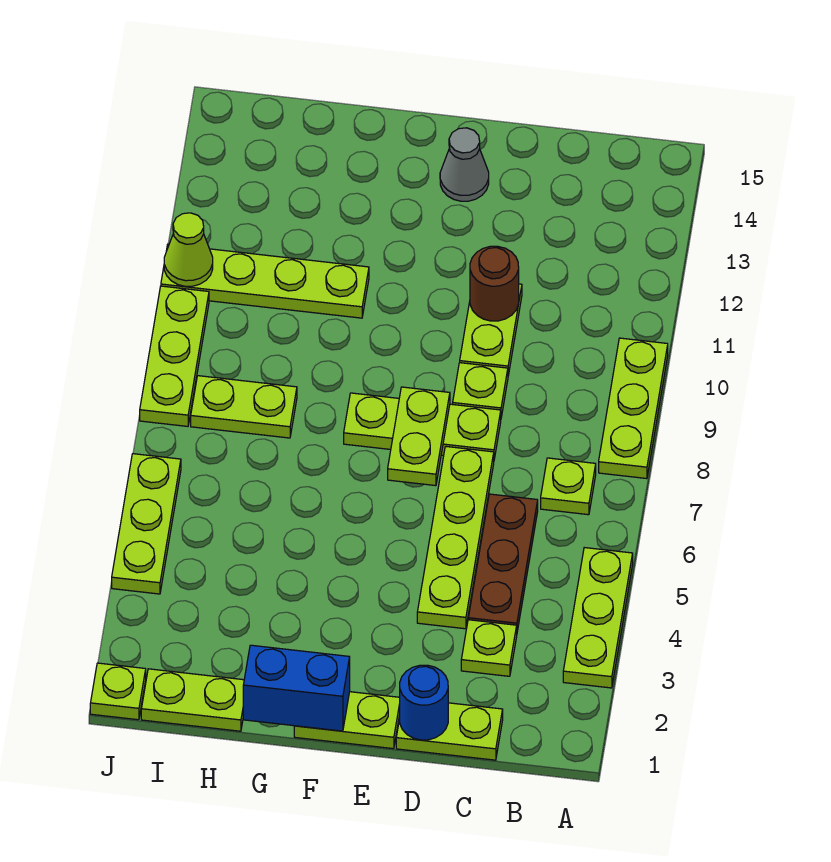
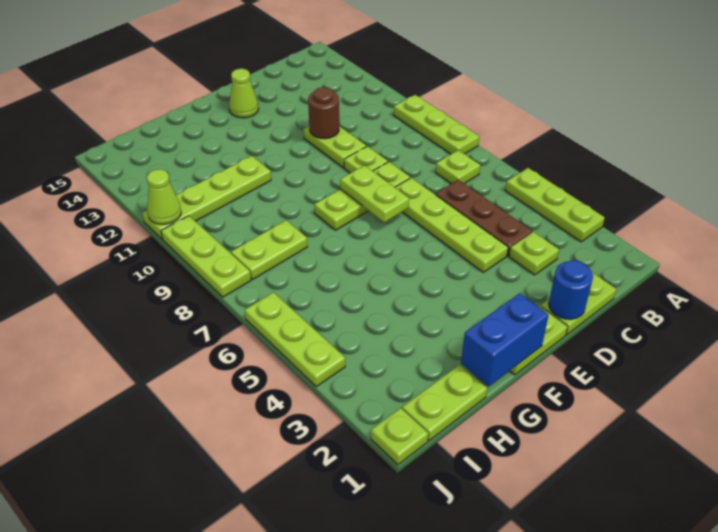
grey cone E14 level 1 -> lime cone E14 level 1

